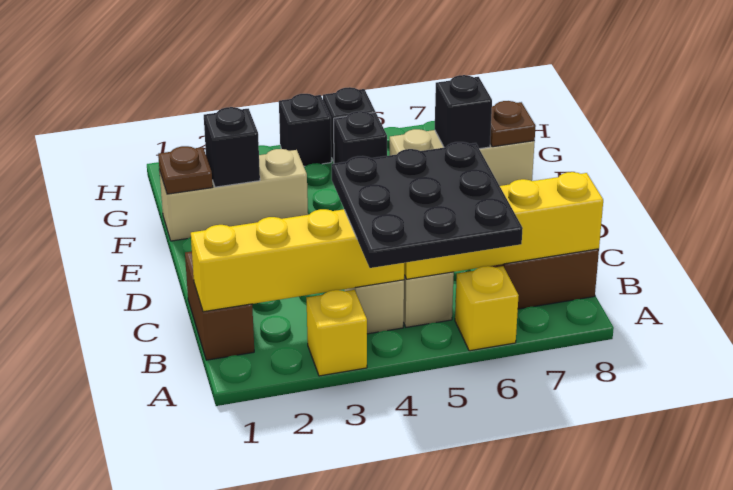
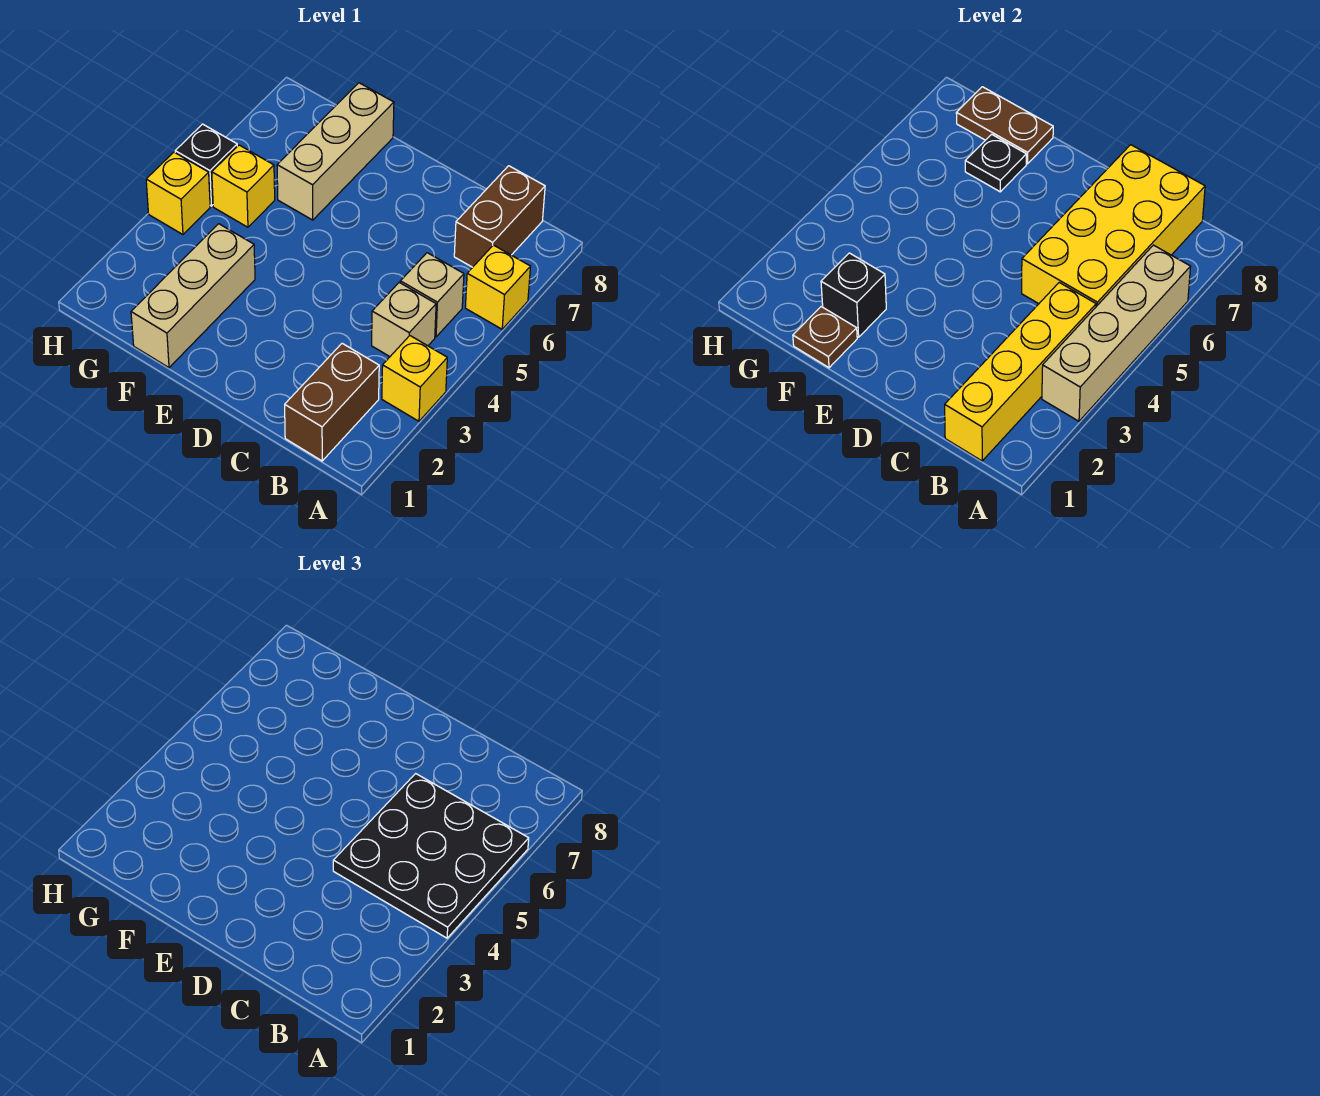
none -> tan brick A3:A6 level 2
brown brick B1:C1 level 1 -> brown brick B1:B2 level 1
yellow brick B5:B8 level 2 -> yellow brick B5:C8 level 2
black brick F7 level 2 -> black plate F7 level 2
brown plate F8 level 2 -> brown plate F8:G8 level 2
black brick G5 level 1 -> yellow brick G5 level 1
black brick H4 level 1 -> yellow brick H4 level 1

